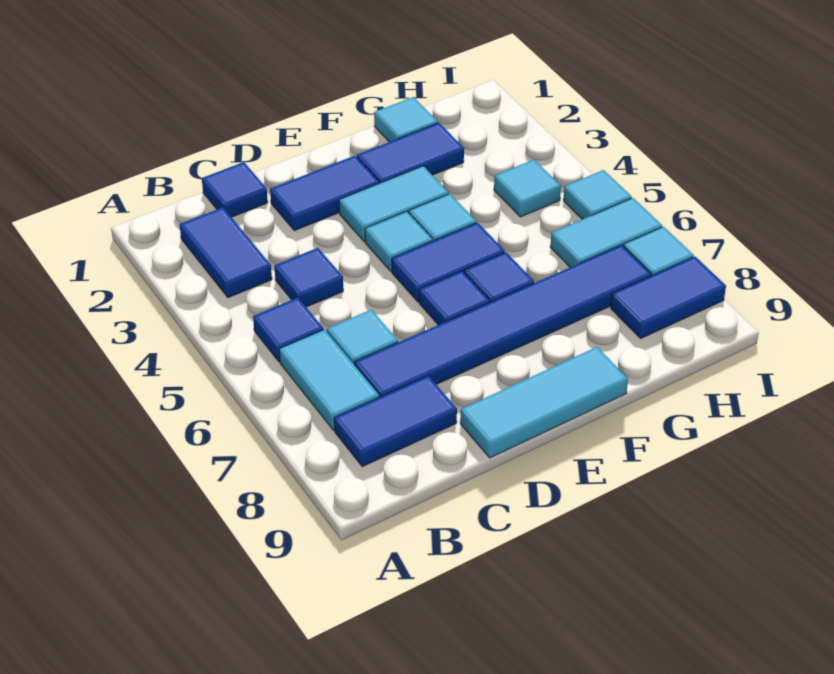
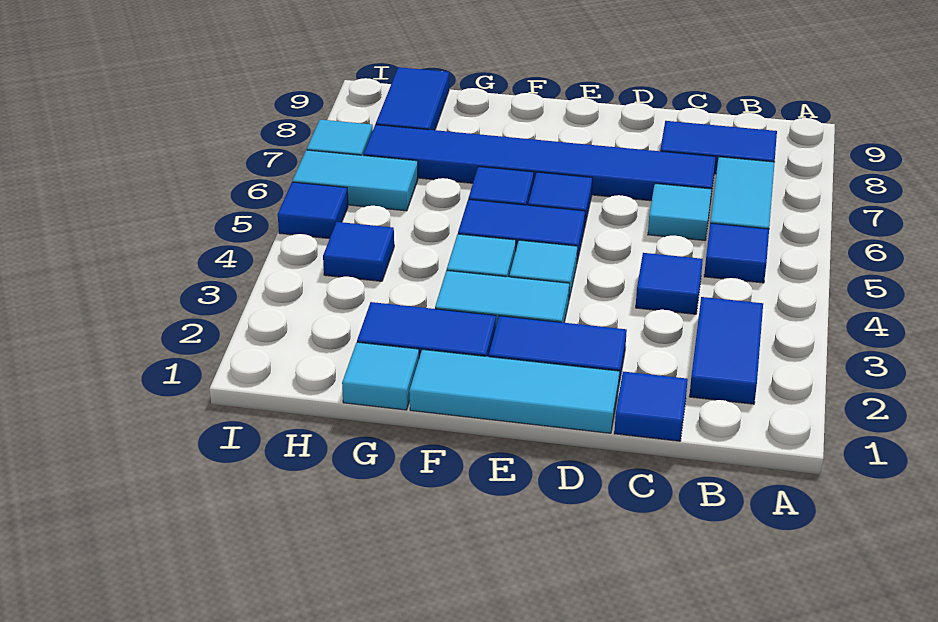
cyan tile D9:F9 level 1 -> cyan tile D1:F1 level 1
cyan tile H4 level 1 -> blue tile H4 level 1
blue tile H8:I8 level 1 -> blue tile H8:H9 level 1
cyan tile I5 level 1 -> blue tile I5 level 1

